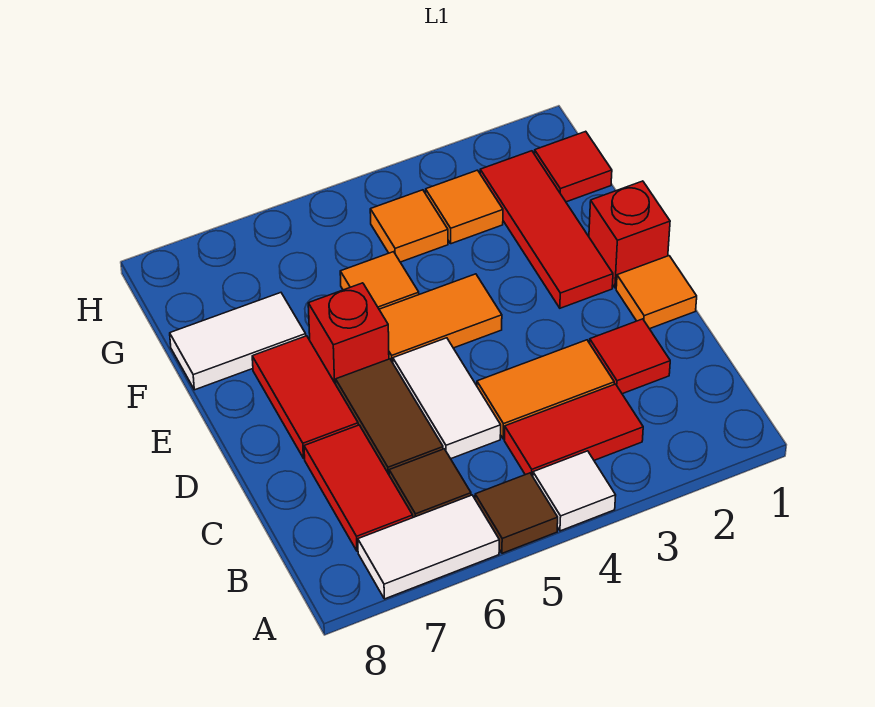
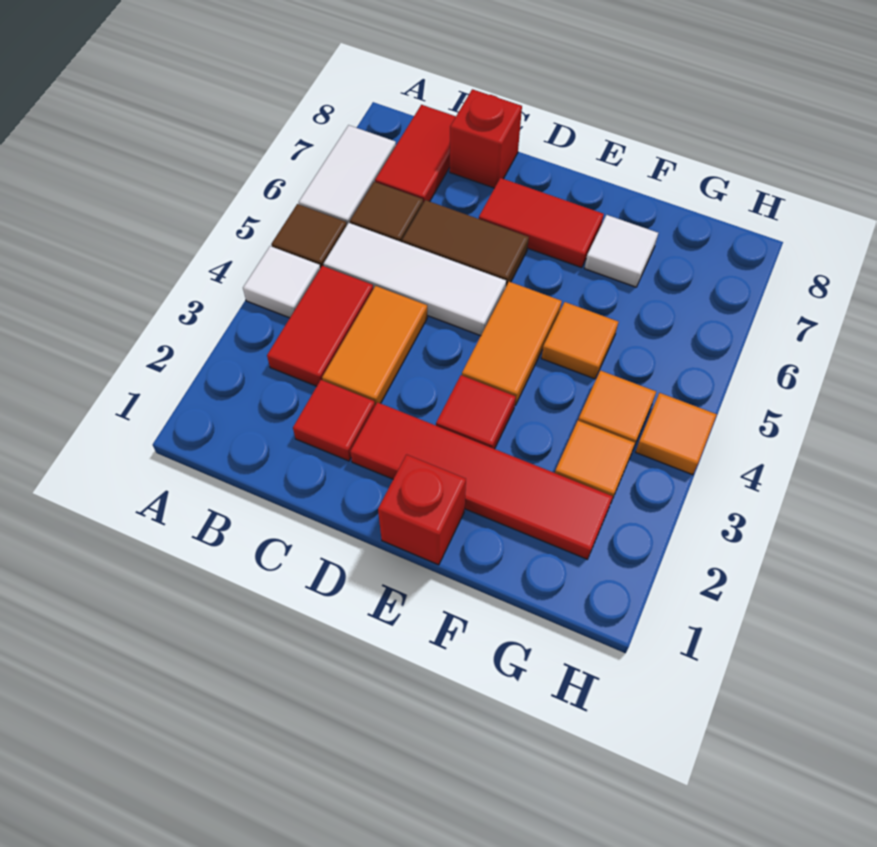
red tile B7:C7 level 1 -> red tile B7:B8 level 1
white tile C5:D5 level 1 -> white tile B5:D5 level 1
orange tile D1 level 1 -> orange tile H4 level 1
red tile E2:G2 level 1 -> red tile D2:G2 level 1
red brick E6 level 1 -> red brick C8 level 1
white tile F7:F8 level 1 -> white tile F7 level 1
red tile G1 level 1 -> red tile E3 level 1

